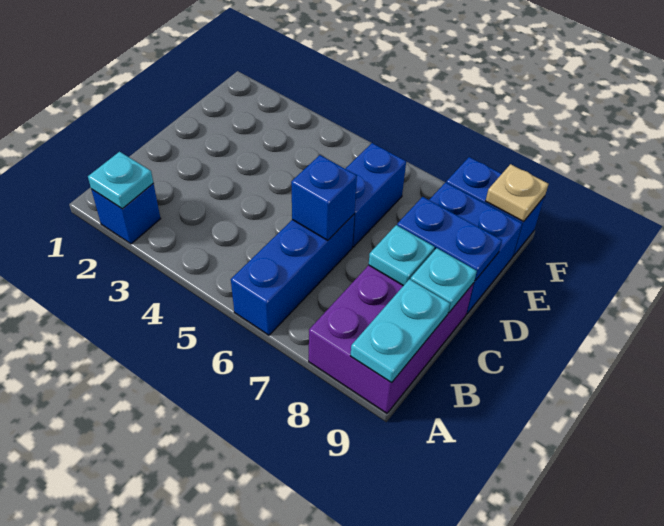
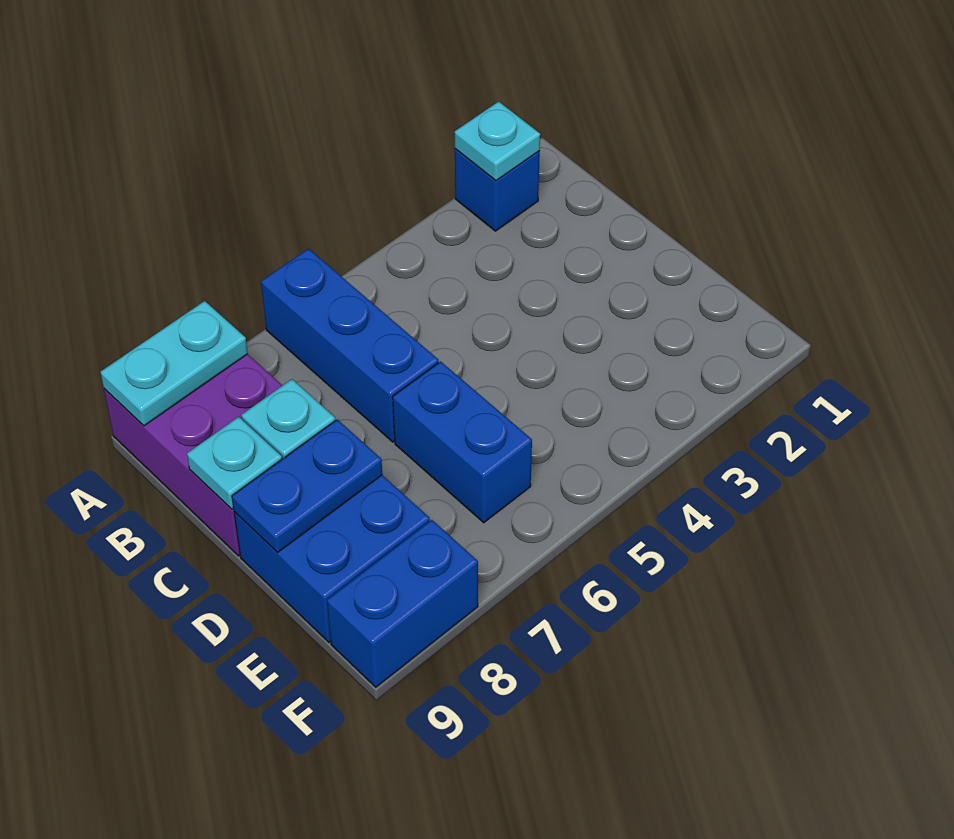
cyan plate A9:B9 level 2 -> cyan plate A8:A9 level 2
blue brick C6 level 2 -> none
tan plate F9 level 2 -> none

